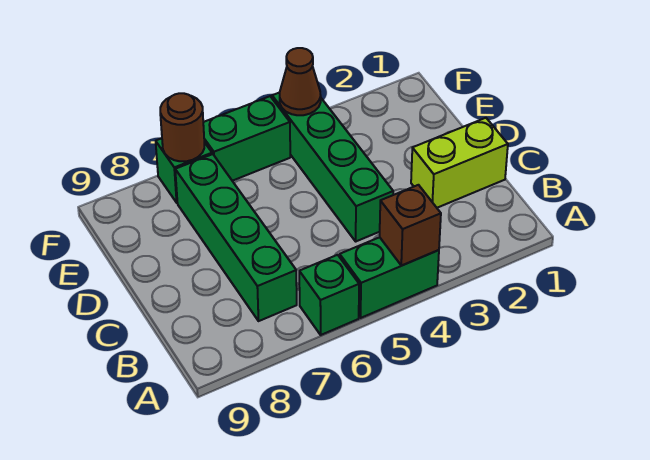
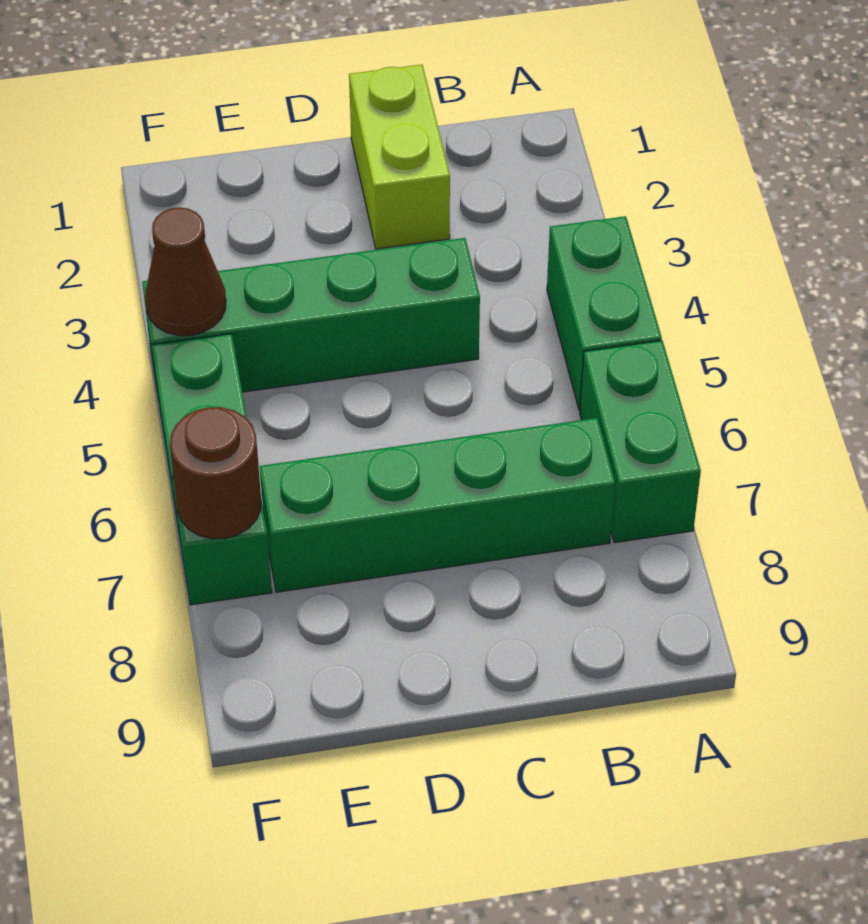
brown brick A4 level 2 -> none
green brick A6 level 1 -> green brick A6:A7 level 1

